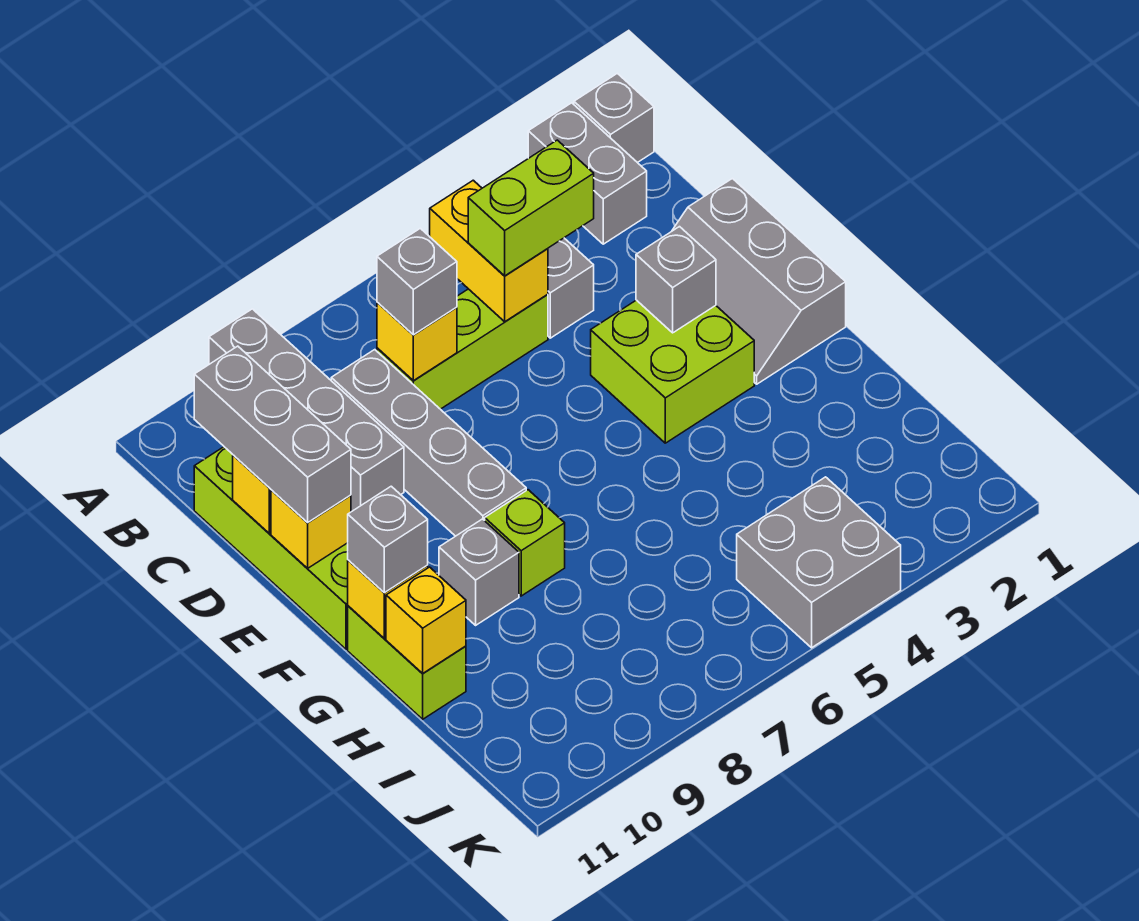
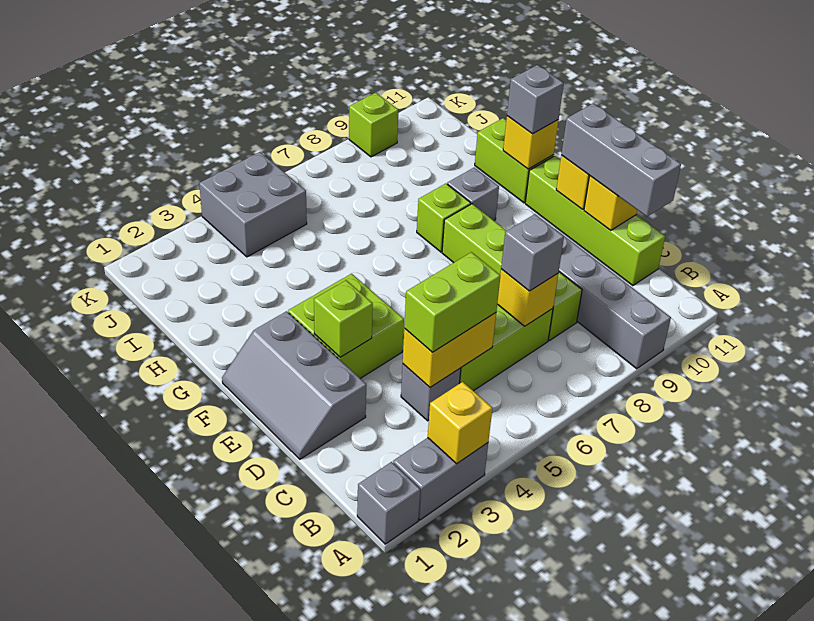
grey brick A2:B2 level 1 -> grey brick A2:A3 level 1
yellow brick B5:C5 level 2 -> yellow brick C4:C5 level 2
grey brick C8:F8 level 1 -> lime brick C8:F8 level 1
grey slope D1:F2 level 1 top 1 -> grey slope D1:F2 level 1 top 2
grey brick E3 level 2 -> lime brick E3 level 2
yellow brick H11 level 2 -> yellow brick A3 level 2
none -> lime brick K9 level 1

